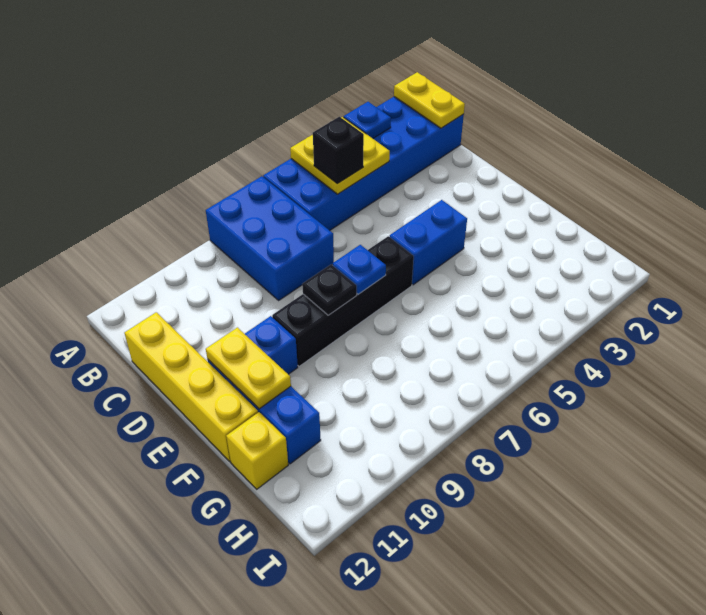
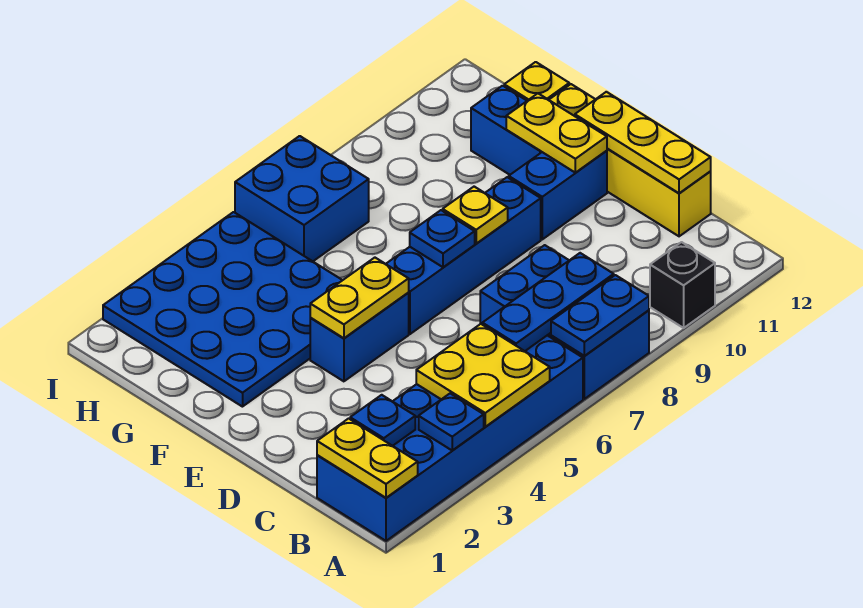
none -> blue plate A7:A8 level 2
none -> blue plate B2 level 2
black brick B5 level 3 -> black brick A10 level 1
none -> blue plate B6:B8 level 2
none -> yellow plate C12:E12 level 2
none -> yellow plate E4:E5 level 2
black brick E6:E9 level 1 -> blue brick E6:E9 level 1
black plate E8 level 2 -> yellow plate E8 level 2
none -> blue plate F2:I5 level 1
none -> blue brick H6:I7 level 1

